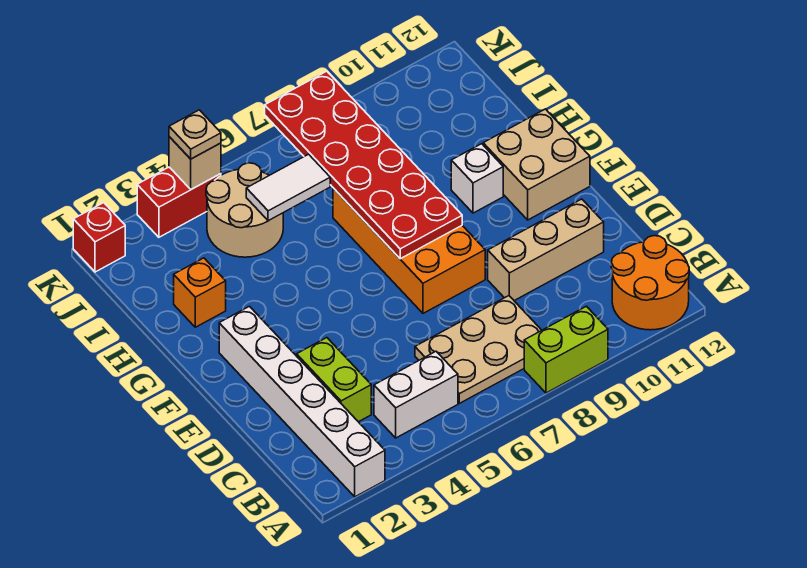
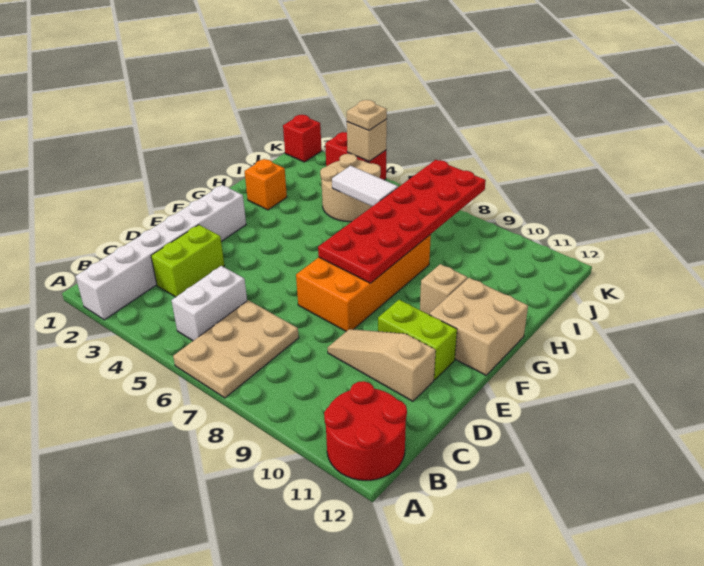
lime brick A8:A9 level 1 -> lime brick E10:E11 level 1
orange round brick A11:B12 level 1 -> red round brick A11:B12 level 1
white brick B4:B5 level 1 -> white brick B5:C5 level 1
tan plate B6:C8 level 1 -> tan plate A6:C7 level 1
tan brick D9:D11 level 1 -> tan slope D9:D11 level 1 top 11
white brick G10 level 1 -> tan brick G10 level 1

